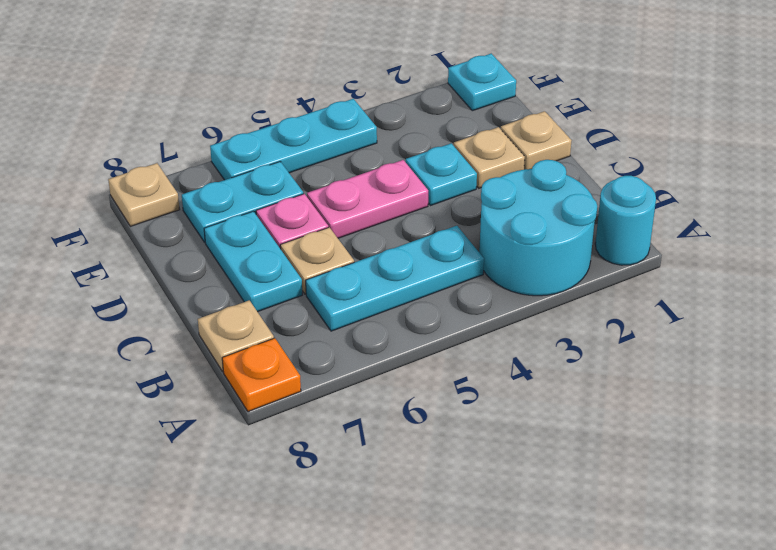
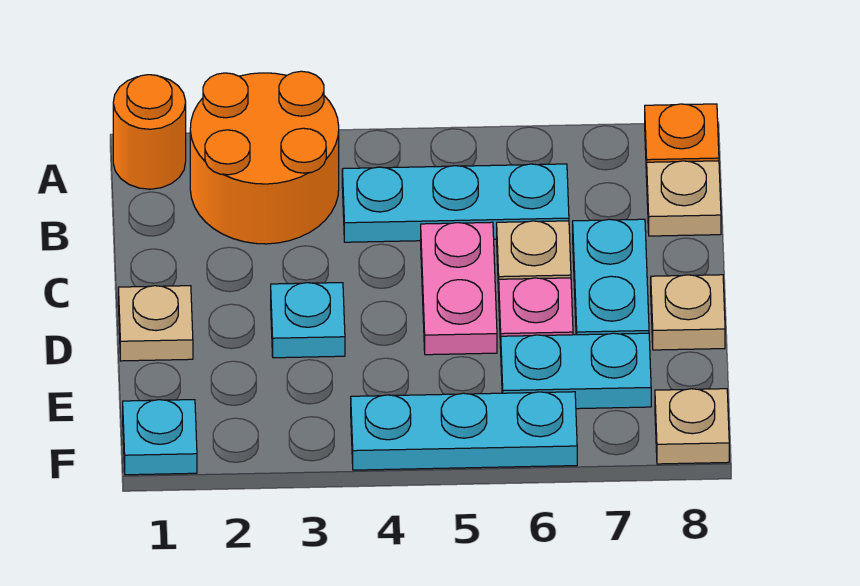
cyan round brick A1 level 1 -> orange round brick A1 level 1
cyan round brick A2:B3 level 1 -> orange round brick A2:B3 level 1
tan plate D2 level 1 -> tan plate D8 level 1
pink plate D4:D5 level 1 -> pink plate C5:D5 level 1

